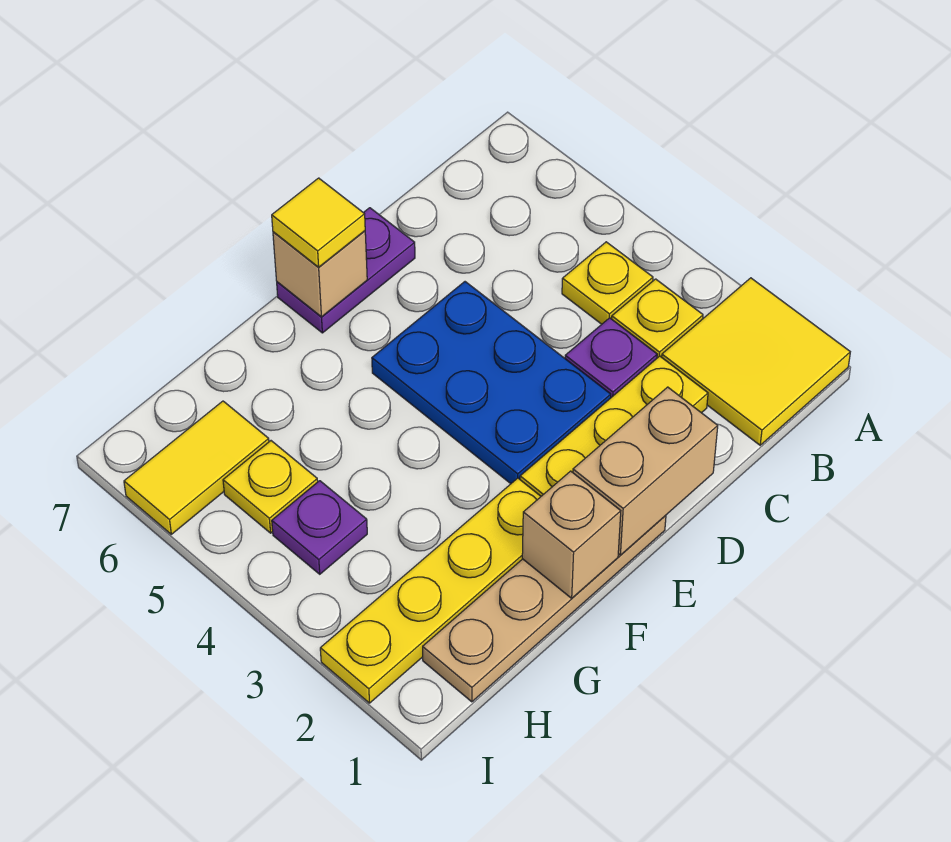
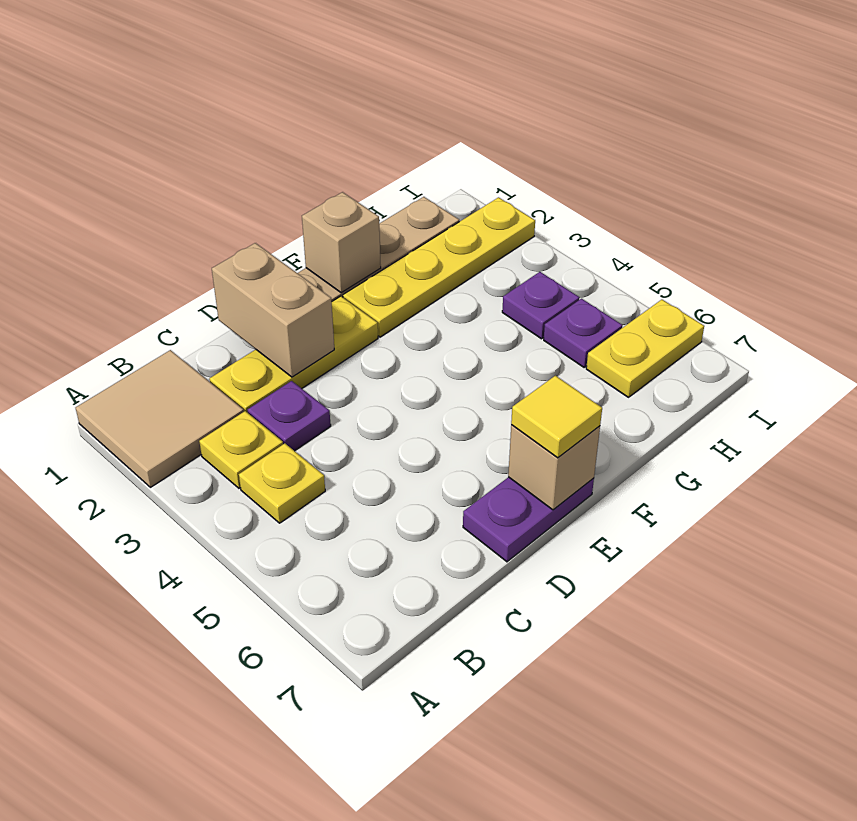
yellow tile A1:B2 level 1 -> tan tile A1:B2 level 1
tan brick D1:E1 level 2 -> tan brick D1:D2 level 2
blue plate D3:E5 level 1 -> none
yellow plate H5 level 1 -> purple plate H5 level 1
yellow tile H6:I6 level 1 -> yellow plate H6:I6 level 1

